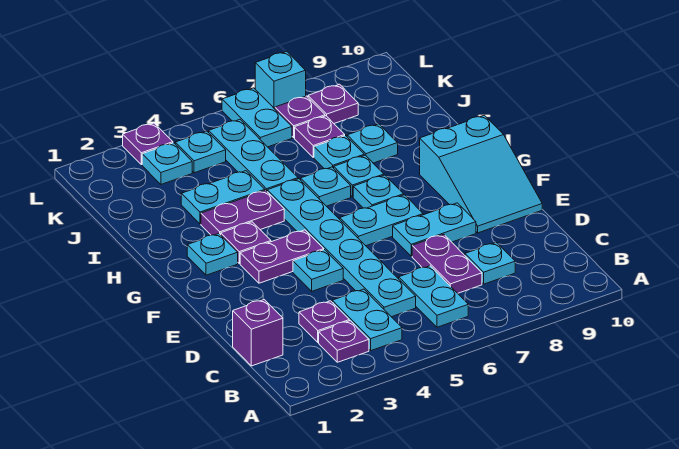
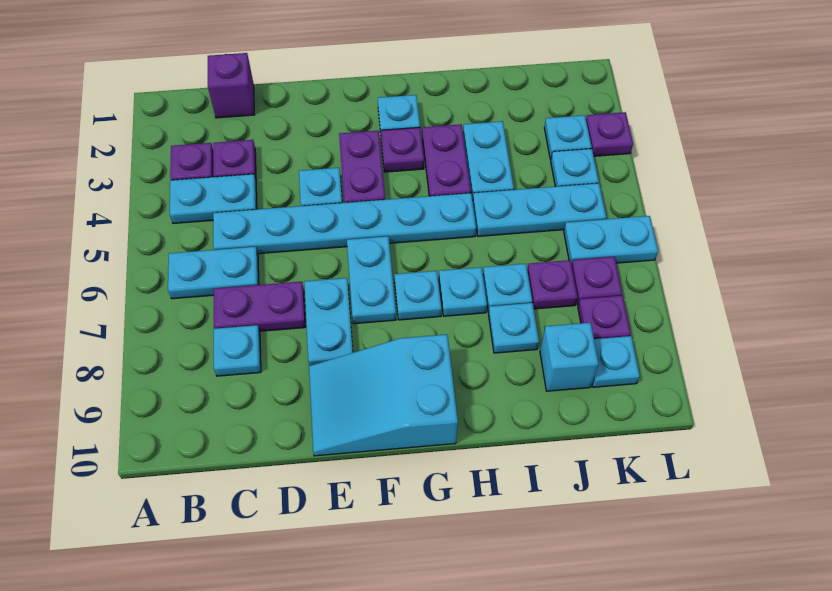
cyan plate H6 level 1 -> cyan plate K9 level 1
cyan brick L7 level 1 -> cyan brick J9 level 1

